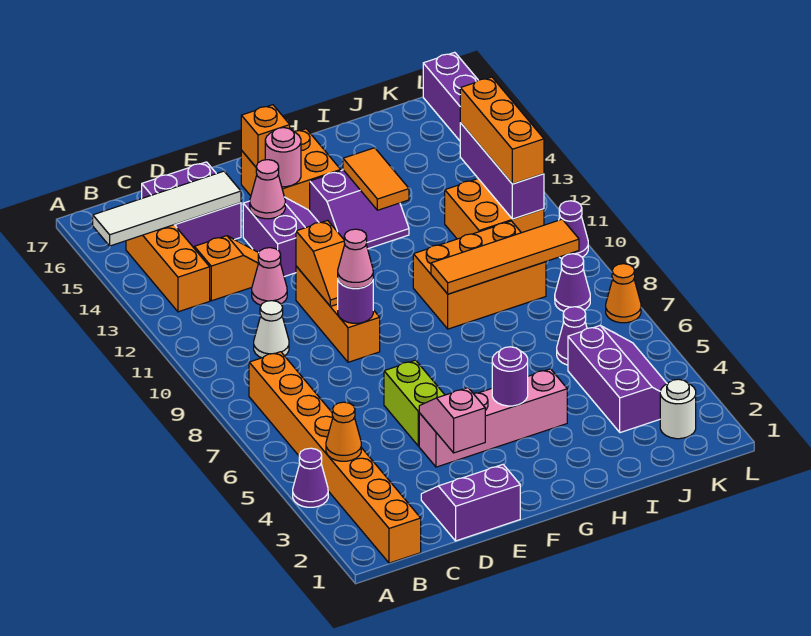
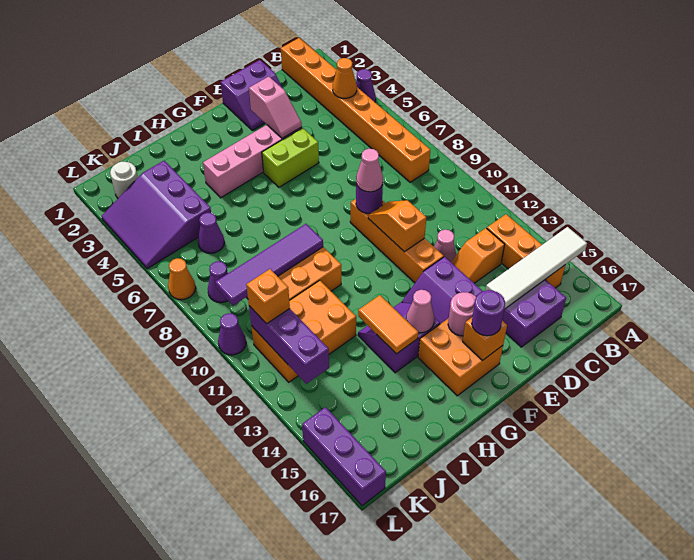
white cone C10 level 1 -> none
lime brick E5:E6 level 1 -> lime brick E5:F5 level 1
orange brick E9:E11 level 1 -> orange brick E9:E12 level 1
pink cone E14 level 2 -> pink cone G14 level 2
purple round brick G4 level 2 -> purple round brick F16 level 3
orange tile H9:K9 level 2 -> purple tile H9:K9 level 2
purple slope J3:K5 level 1 top J -> purple slope J3:L5 level 1 top J
orange brick J11:K12 level 1 -> orange brick I11:K12 level 1
orange brick K11:K13 level 3 -> orange brick K11 level 3

